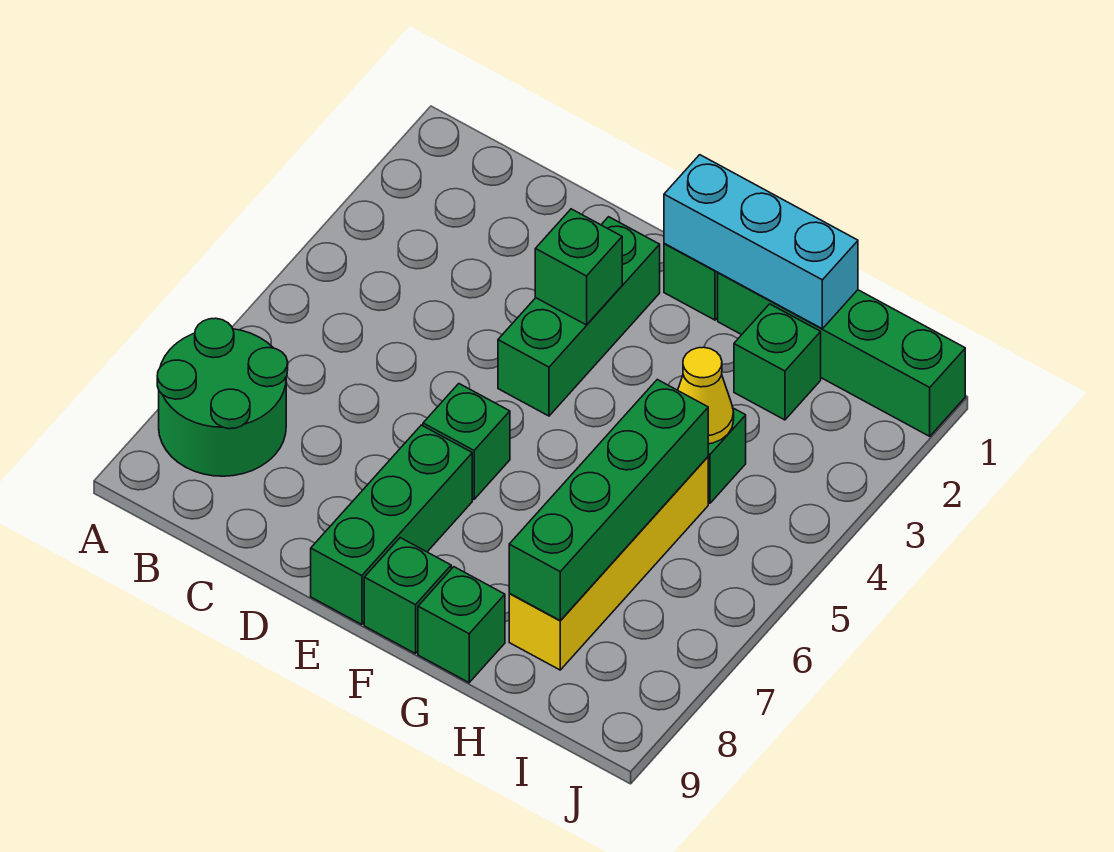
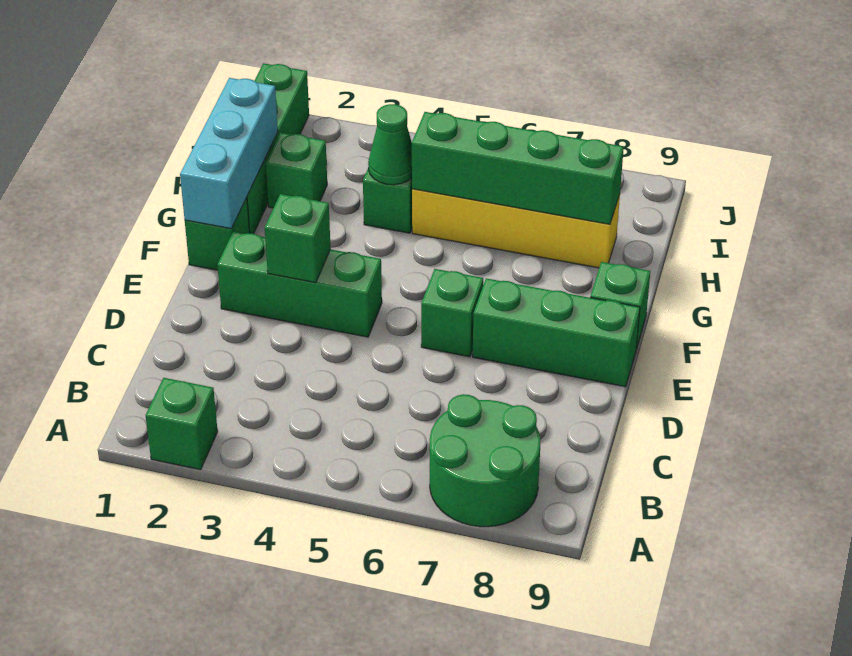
green brick G9 level 1 -> green brick A2 level 1
yellow cone H4 level 2 -> green cone H4 level 2

